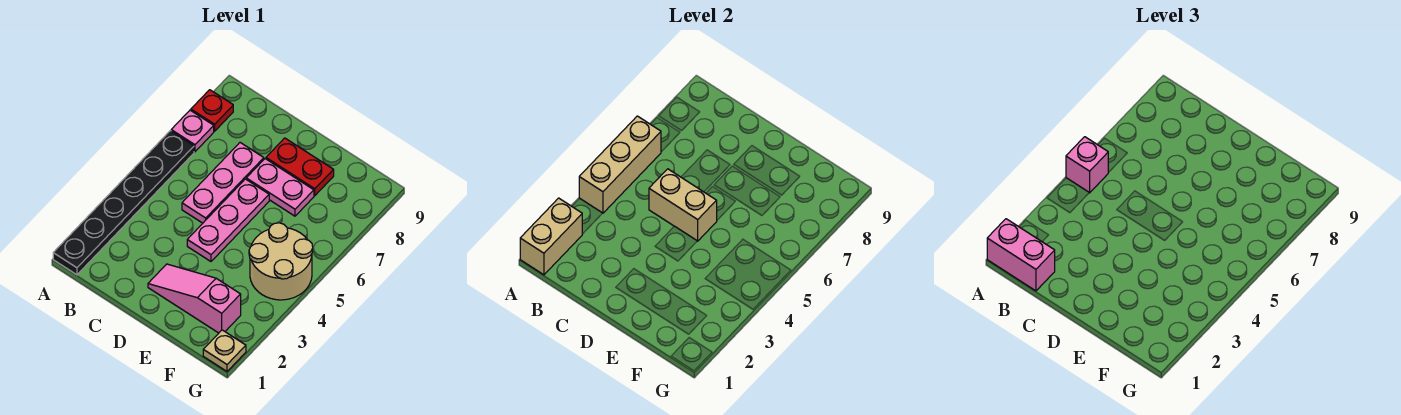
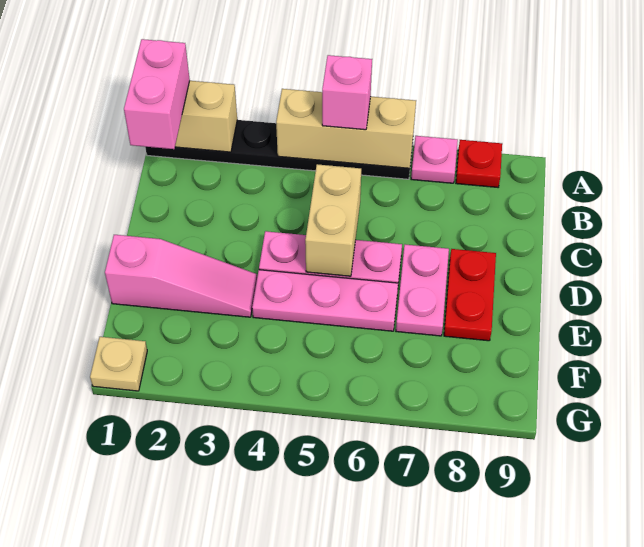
pink plate C5:C7 level 1 -> pink plate E4:E6 level 1
pink slope D2:F2 level 1 top F -> pink slope E1:E3 level 1 top 1
tan round brick F4:G5 level 1 -> none

